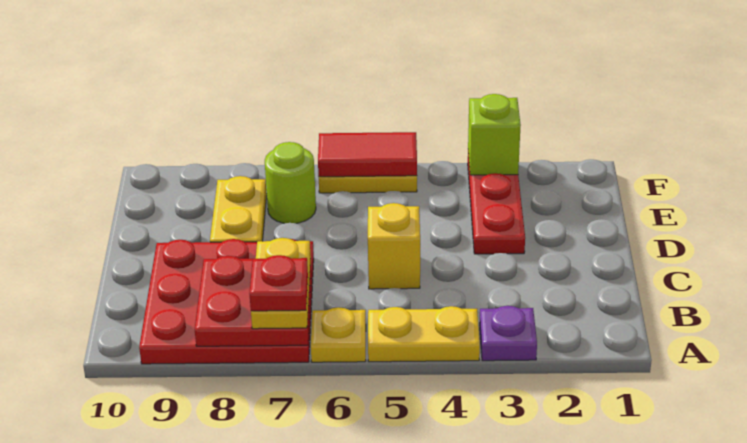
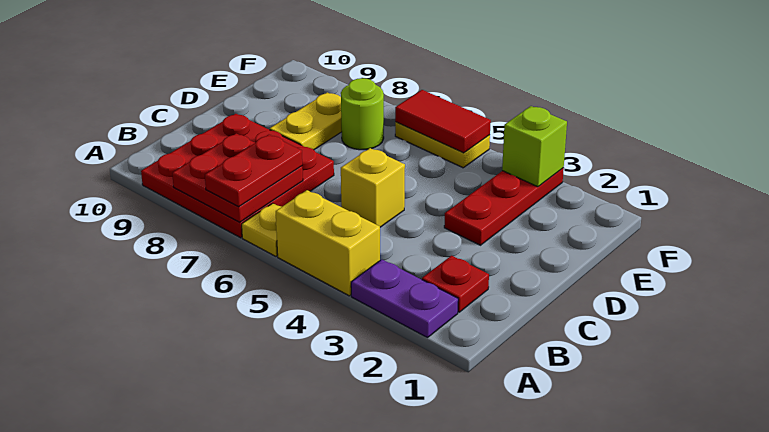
purple plate A3 level 1 -> purple plate A2:A3 level 1
yellow plate A4:A5 level 1 -> yellow brick A4:A5 level 1
yellow plate A7:B7 level 3 -> red plate A7:B7 level 3
red plate A7 level 4 -> red plate B2 level 1

